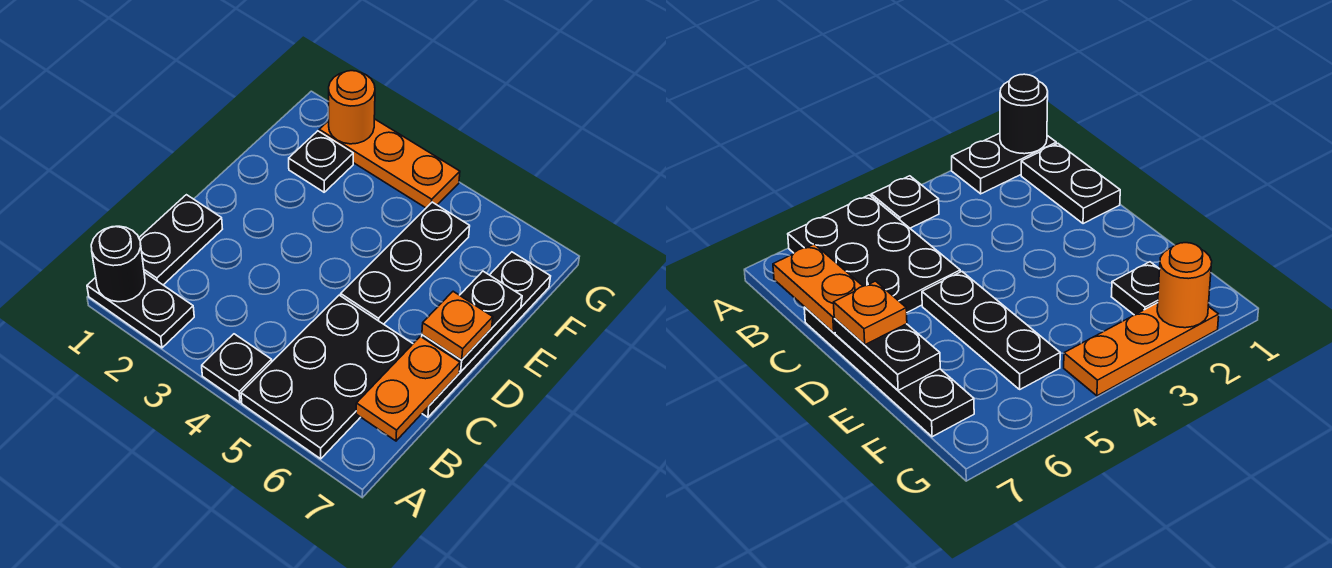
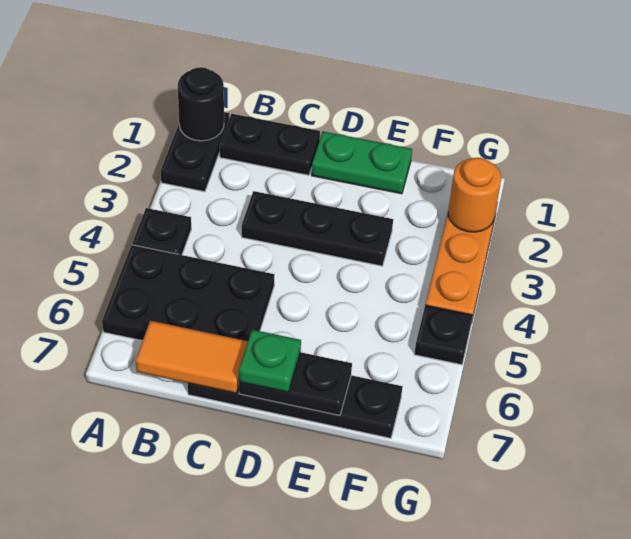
orange plate B7:C7 level 2 -> orange tile B7:C7 level 2
none -> green plate D1:E1 level 1
black plate D5:F5 level 1 -> black plate C3:E3 level 1
orange plate D7 level 3 -> green plate D7 level 3
black plate F2 level 1 -> black plate G5 level 1

